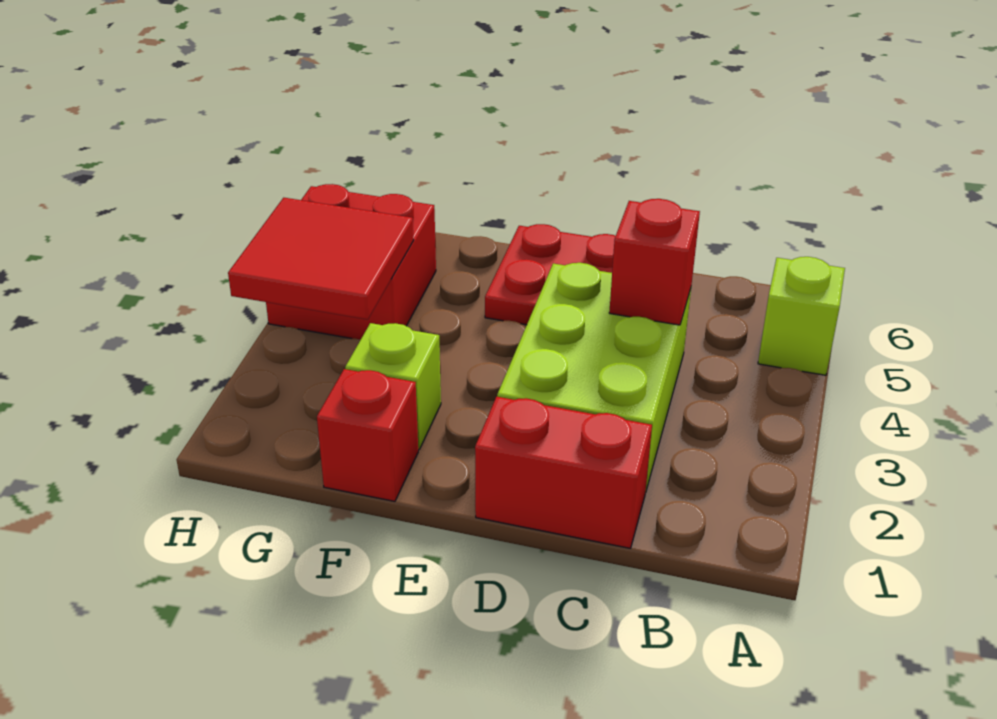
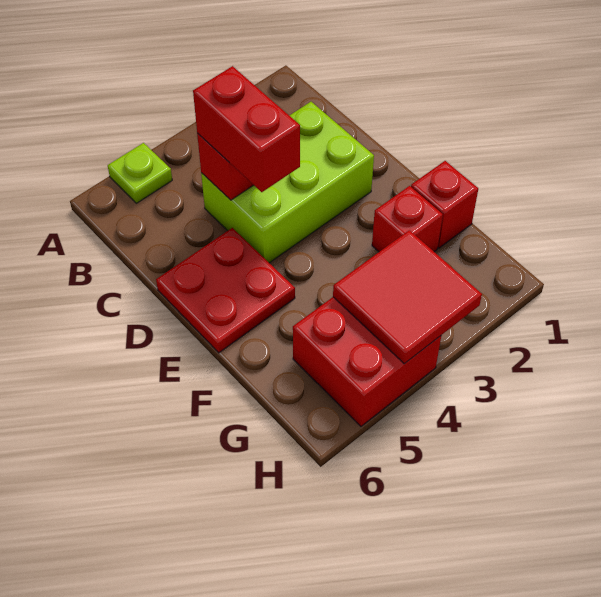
lime brick A5 level 1 -> lime plate A5 level 1
red brick C1:D1 level 1 -> red brick C4:D4 level 3
lime brick F2 level 1 -> red brick F2 level 1

